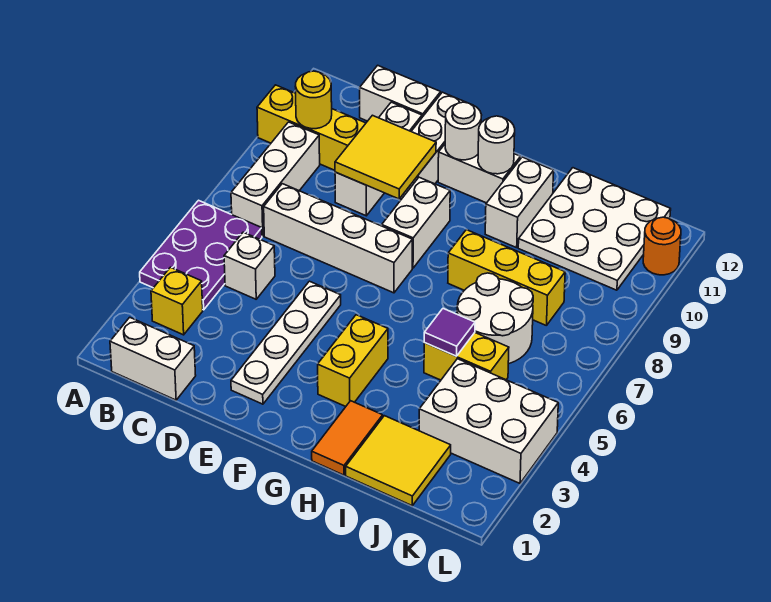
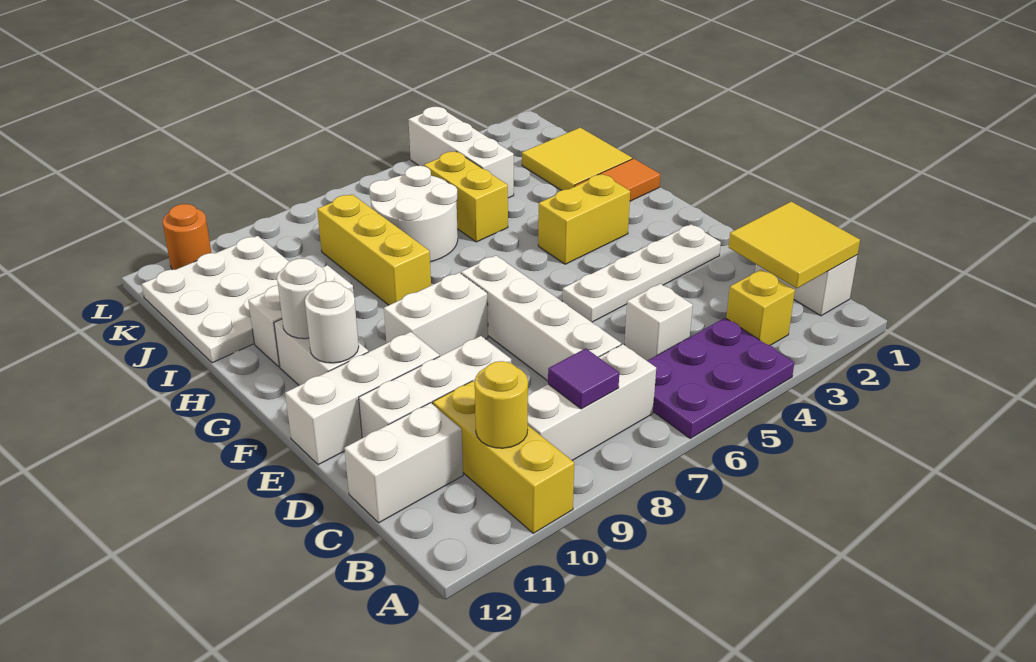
white brick C12:D12 level 1 -> white brick C11:C12 level 1
yellow tile D9:E10 level 2 -> yellow tile B1:C2 level 2
purple tile I5 level 2 -> purple tile B8 level 2
white brick J3:L4 level 1 -> white brick J4:L4 level 1

